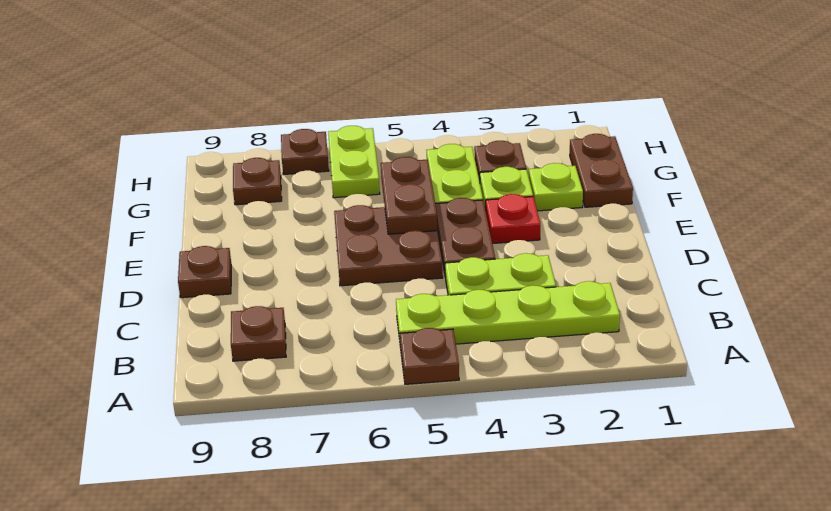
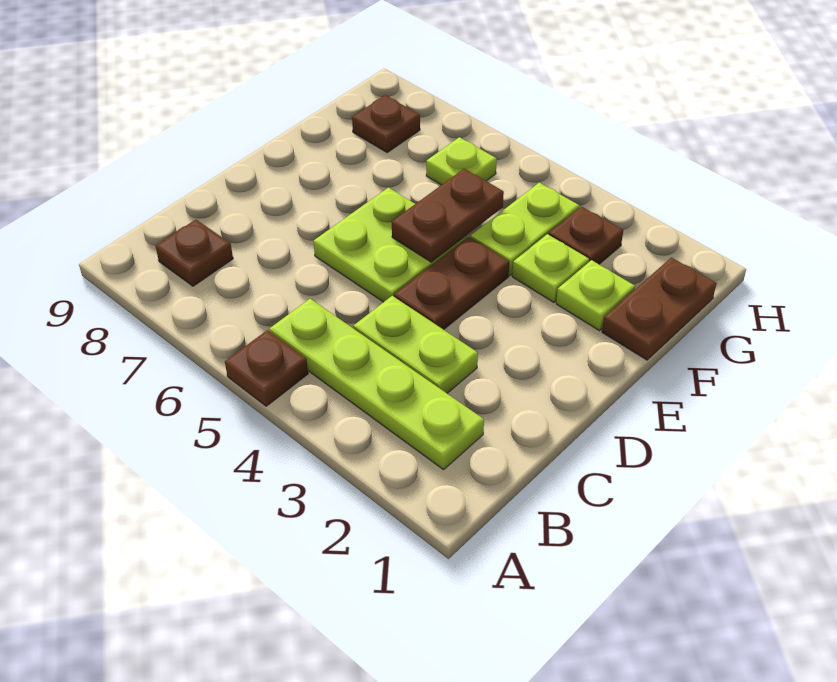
brown plate D5:E6 level 1 -> lime plate D5:E6 level 1
brown plate D9 level 1 -> none
red plate E3 level 1 -> none
lime plate G6:H6 level 1 -> lime plate G6 level 1
brown plate H7 level 1 -> none

